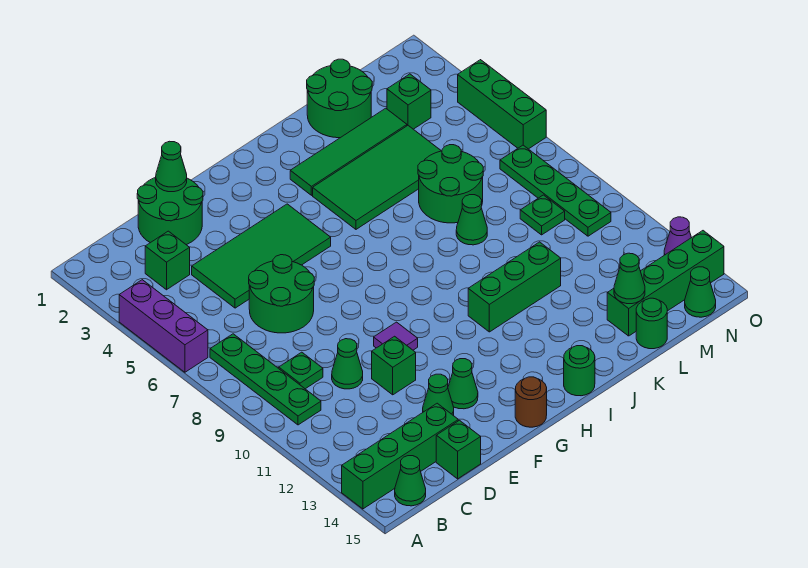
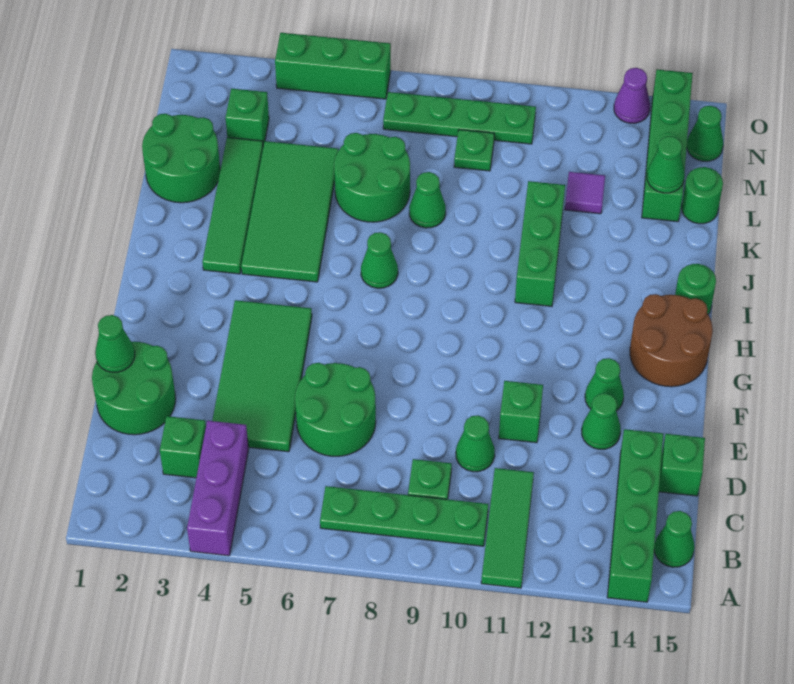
purple brick A4:A6 level 1 -> purple brick A4:C4 level 1
none -> green tile A11:C11 level 1
purple tile F10 level 1 -> purple tile L12 level 1
brown round brick G15 level 1 -> brown round brick G14:H15 level 1
none -> green cone I7 level 1

